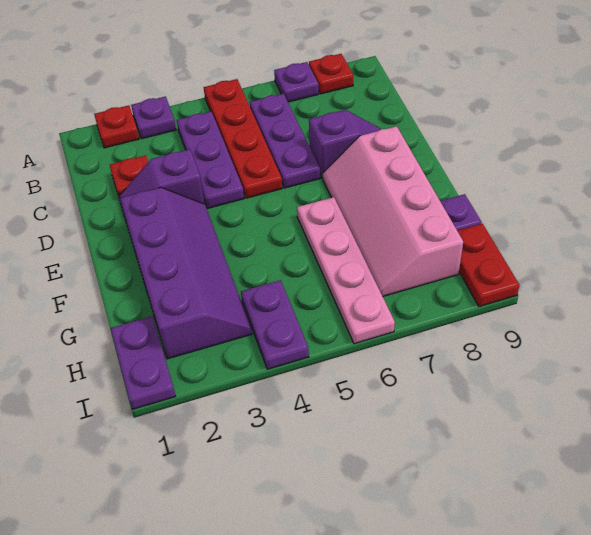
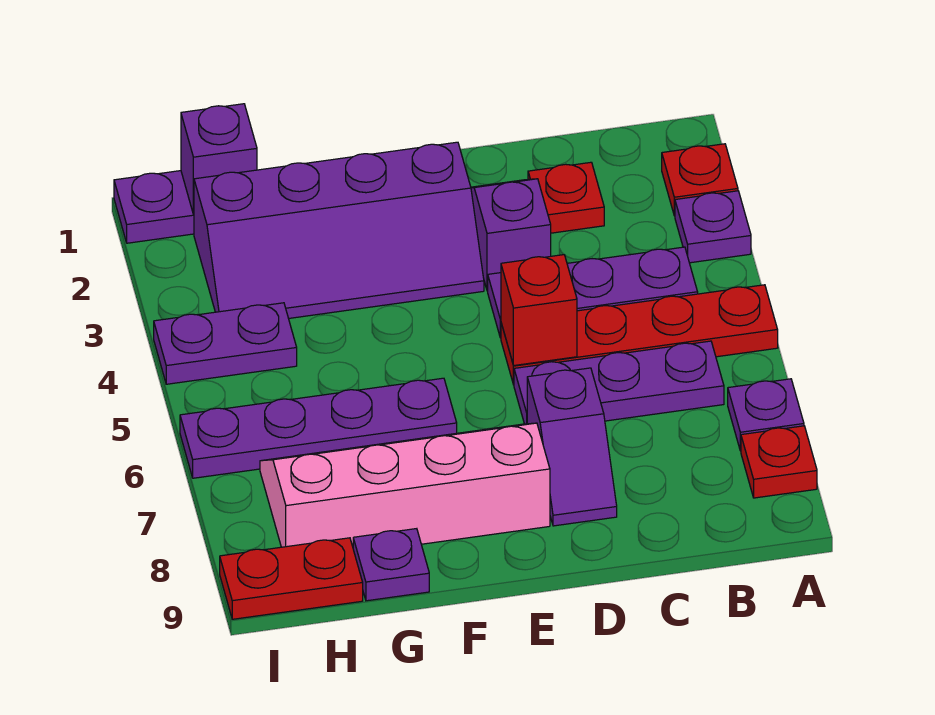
none -> red brick D5 level 2
pink plate F6:I6 level 1 -> purple plate F6:I6 level 1
none -> purple brick H1 level 2

